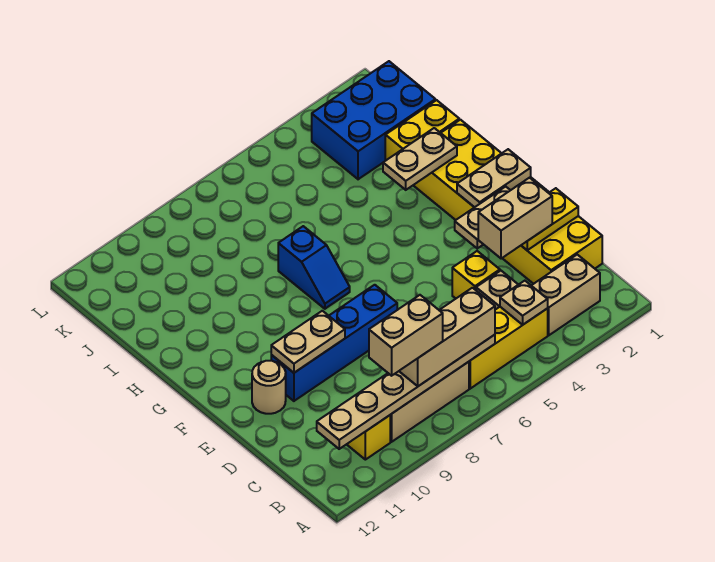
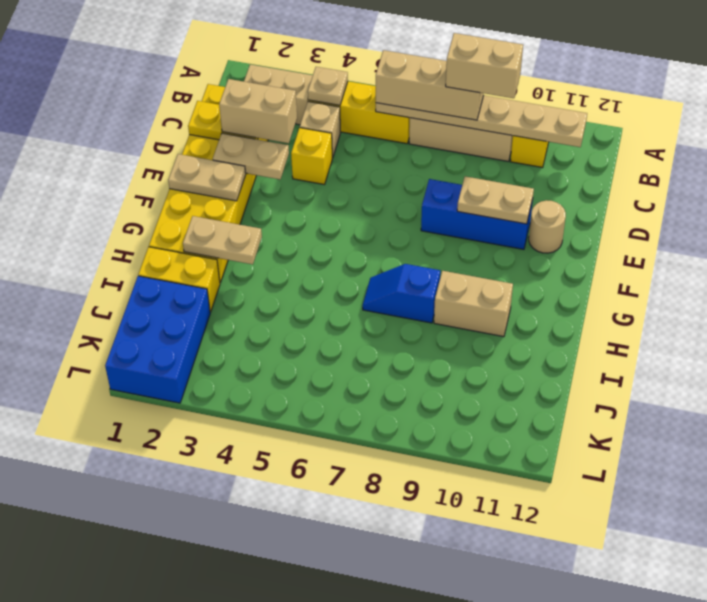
blue brick E7:E10 level 1 -> blue brick E8:E10 level 1
blue slope G7:H7 level 1 top H -> blue slope H7:H8 level 1 top 8
none -> tan brick H9:H10 level 1
blue brick J1:K3 level 1 -> blue brick J1:L2 level 1

